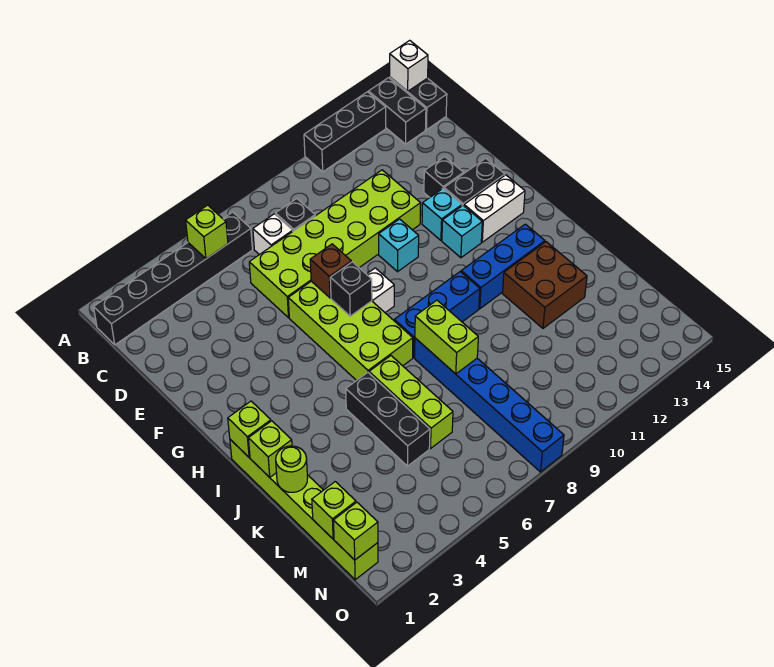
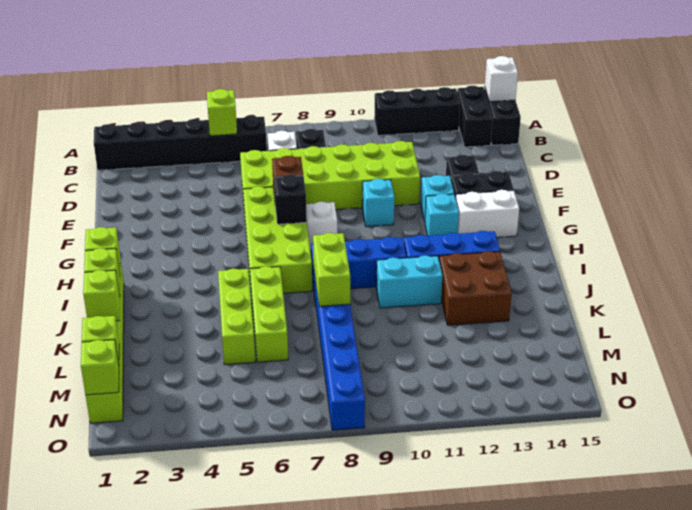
black brick J5:L5 level 1 -> lime brick J5:L5 level 1
none -> cyan brick J10:J11 level 1
lime round brick K1 level 2 -> lime brick K1 level 2

